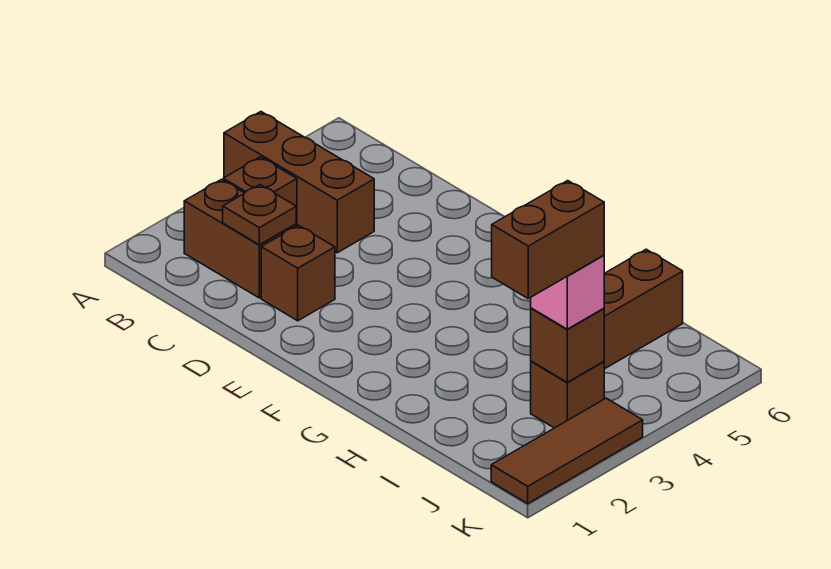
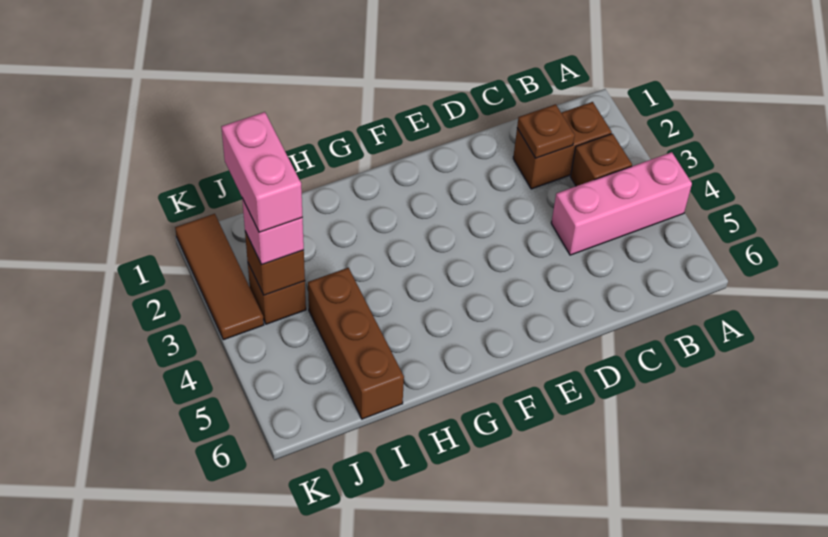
brown brick A4:C4 level 1 -> pink brick A4:C4 level 1
brown brick D2 level 1 -> none
brown brick J2:J3 level 4 -> pink brick J2:J3 level 4

